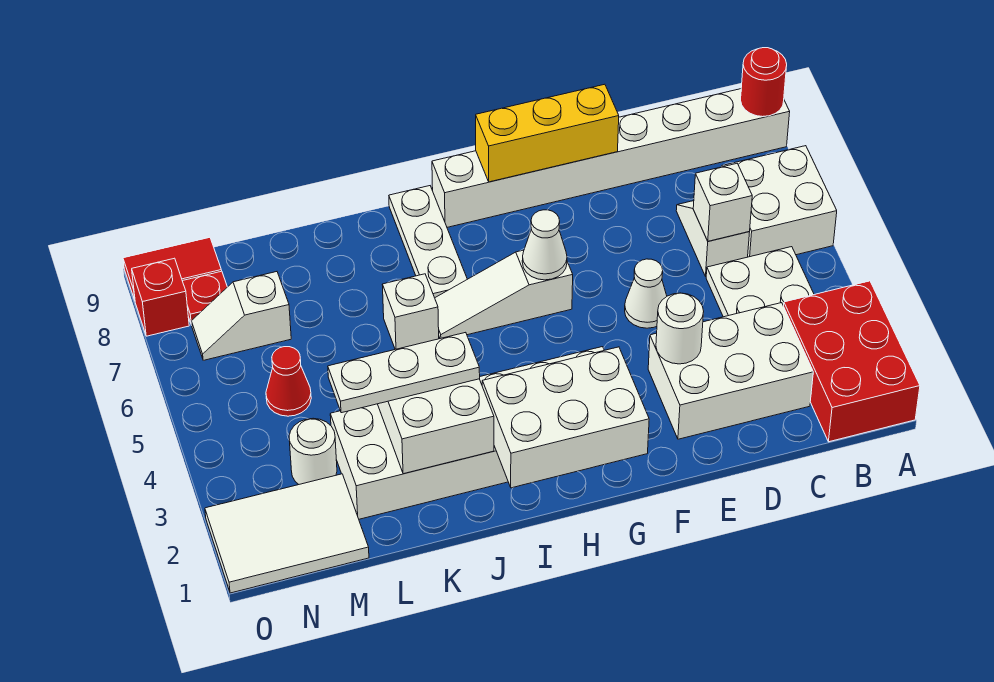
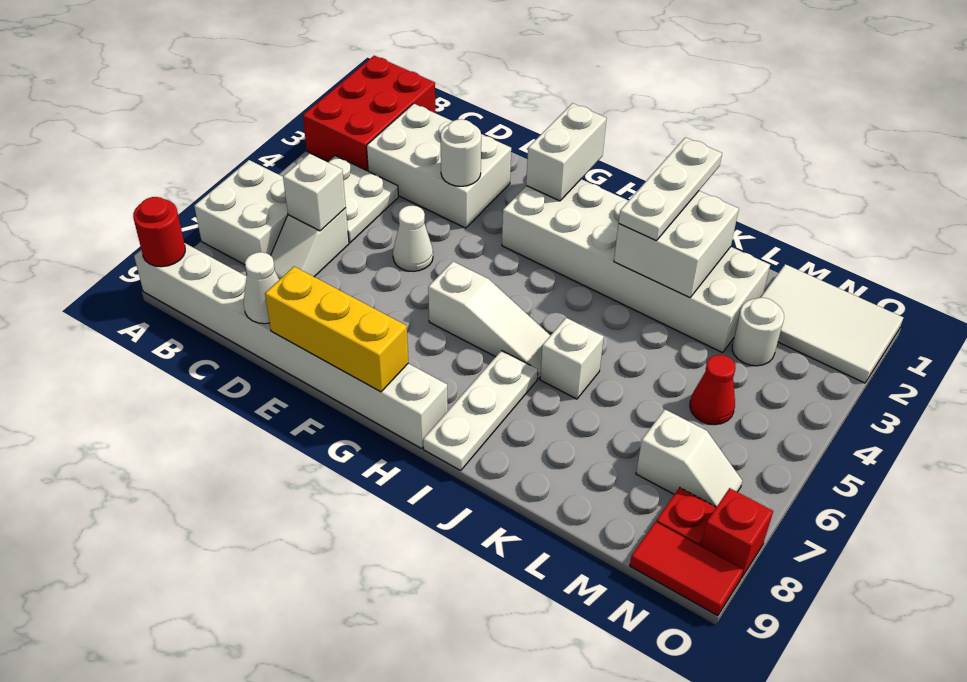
white brick G1:I2 level 2 -> white brick G1:G2 level 2
white cone G6 level 2 -> white cone D9 level 2
white plate J3:L3 level 3 -> white plate J1:J3 level 3

